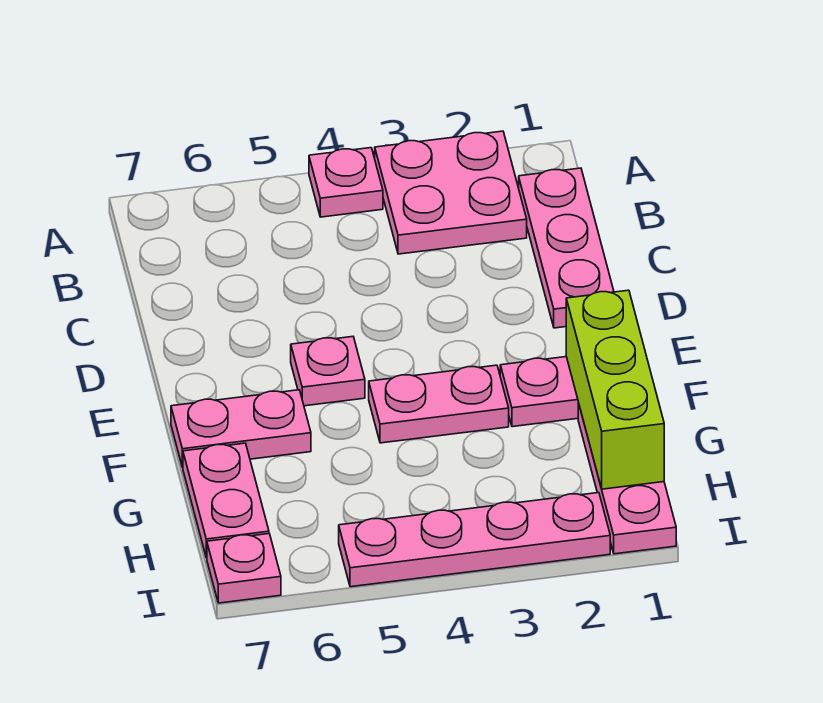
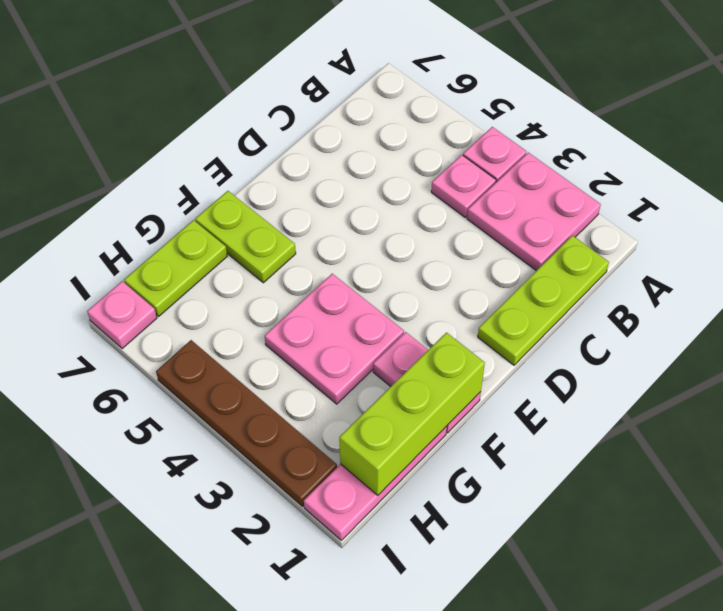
pink plate B1:D1 level 1 -> lime plate B1:D1 level 1
pink plate E5 level 1 -> pink plate B4 level 1
pink plate F3:F4 level 1 -> pink plate F3:G4 level 1
pink plate F6:F7 level 1 -> lime plate F6:F7 level 1
pink plate G7:H7 level 1 -> lime plate G7:H7 level 1
pink plate I2:I5 level 1 -> brown plate I2:I5 level 1

